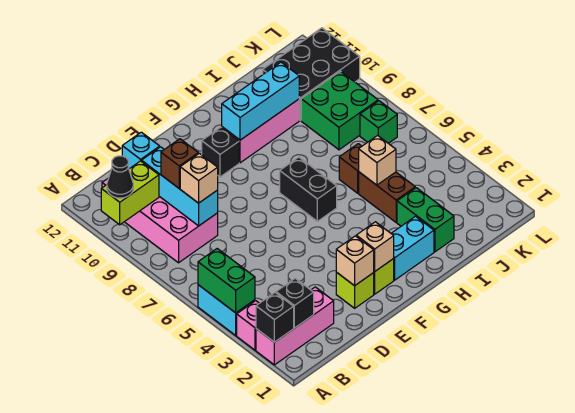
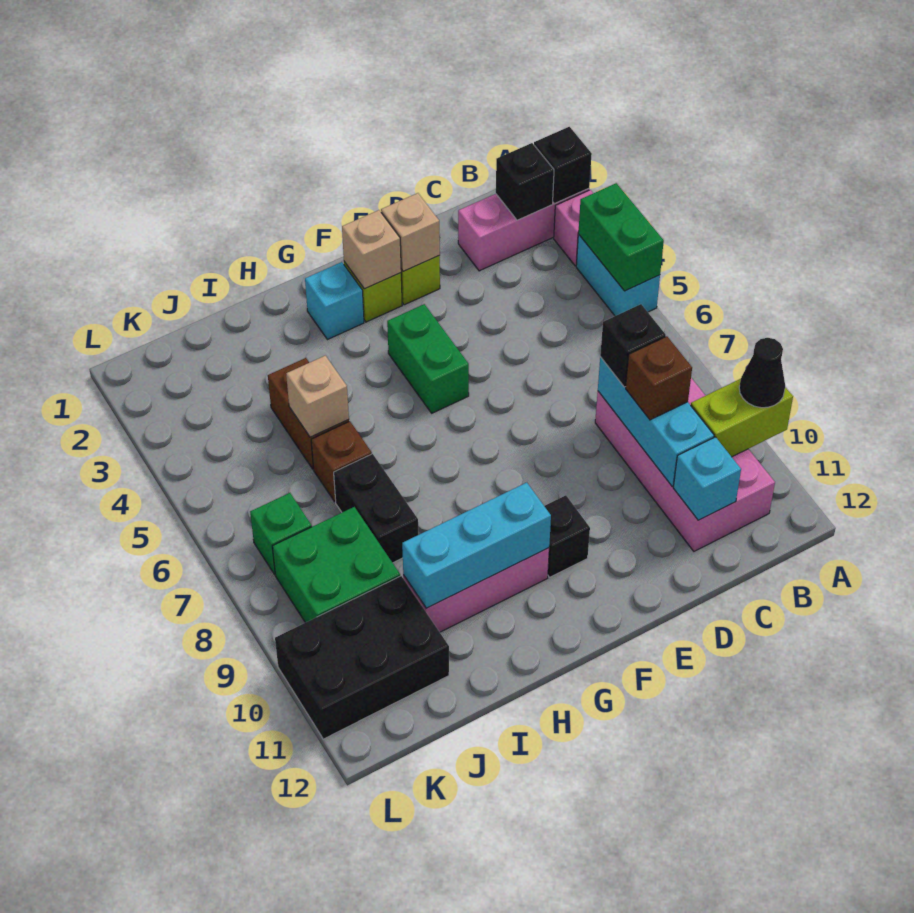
tan brick C8 level 3 -> black brick C8 level 3
cyan brick G2:H2 level 1 -> cyan brick G2 level 1
black brick G6:G7 level 1 -> black brick I7:I8 level 1
green brick I2:I3 level 1 -> green brick F4:F5 level 1

